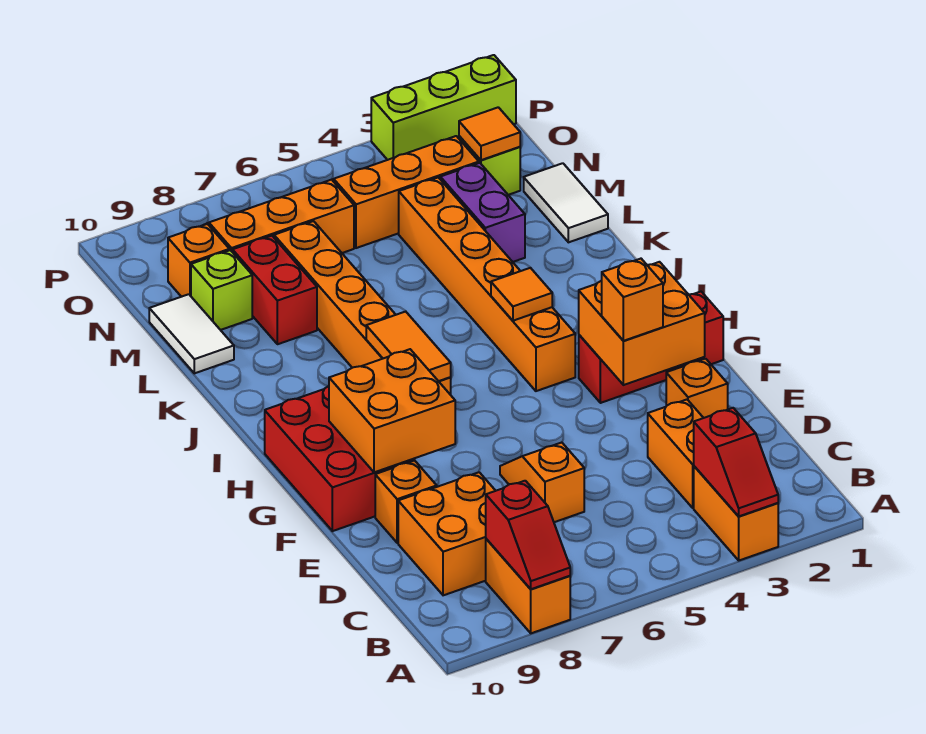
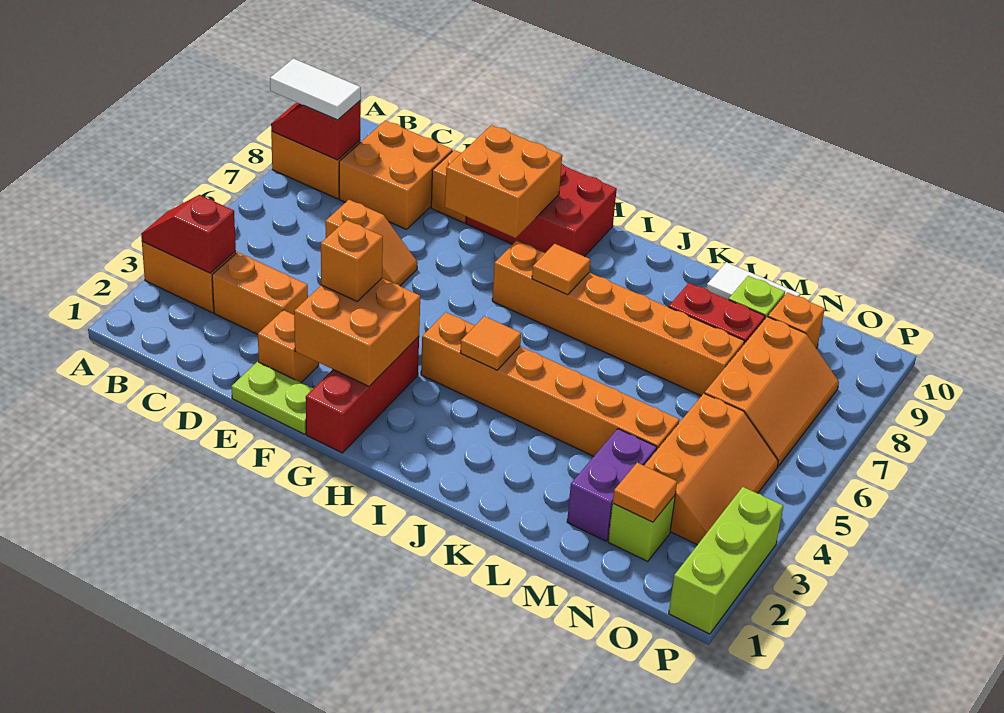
none -> lime plate E1:F1 level 1
orange tile H7:I7 level 2 -> orange tile I7 level 2
white tile L1:M1 level 1 -> white tile A8:B8 level 3
purple brick L3:M3 level 1 -> purple brick M2:M3 level 1

